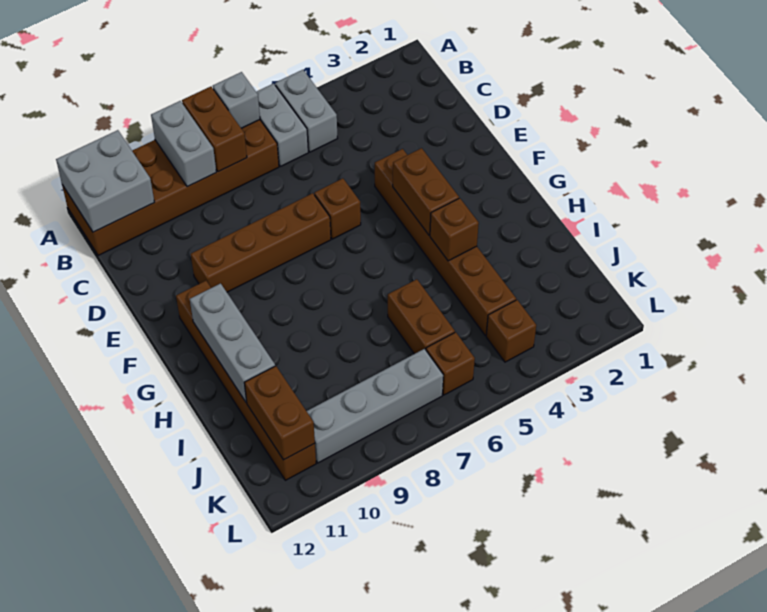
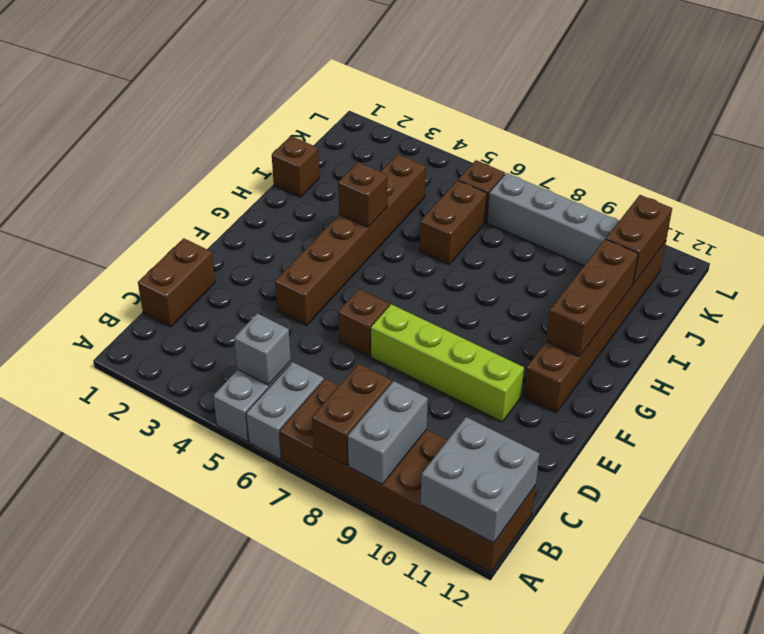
grey brick A7 level 2 -> grey brick B5 level 2
brown brick E7:E10 level 1 -> lime brick E7:E10 level 1
brown brick F4:G4 level 2 -> brown brick C1:D1 level 1
grey brick G11:I11 level 2 -> brown brick G11:I11 level 2
brown brick K4 level 1 -> brown brick I1 level 1

